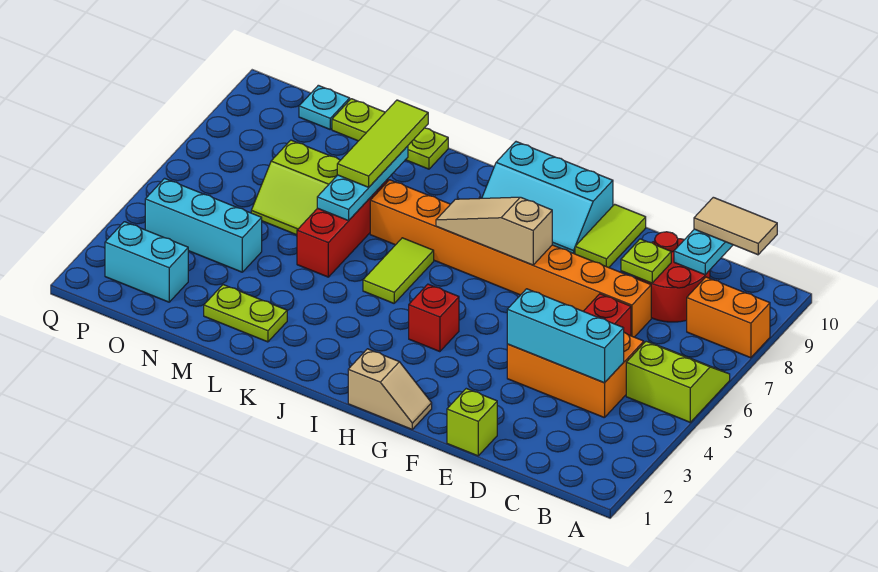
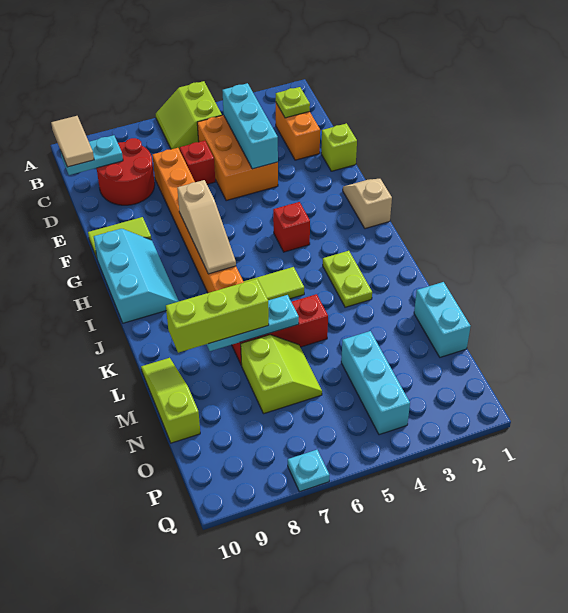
orange brick A8:B8 level 1 -> orange brick C2:D2 level 1
lime plate D8 level 2 -> lime plate C2 level 2
lime plate L2:M2 level 1 -> lime plate J3:K3 level 1
lime tile L7:L9 level 3 -> lime brick L7:L9 level 3
lime plate L10:N10 level 1 -> lime slope L10:N10 level 1 top N
cyan brick O2:P2 level 1 -> cyan brick M1:N1 level 1
cyan plate O10 level 1 -> cyan plate Q7 level 1

